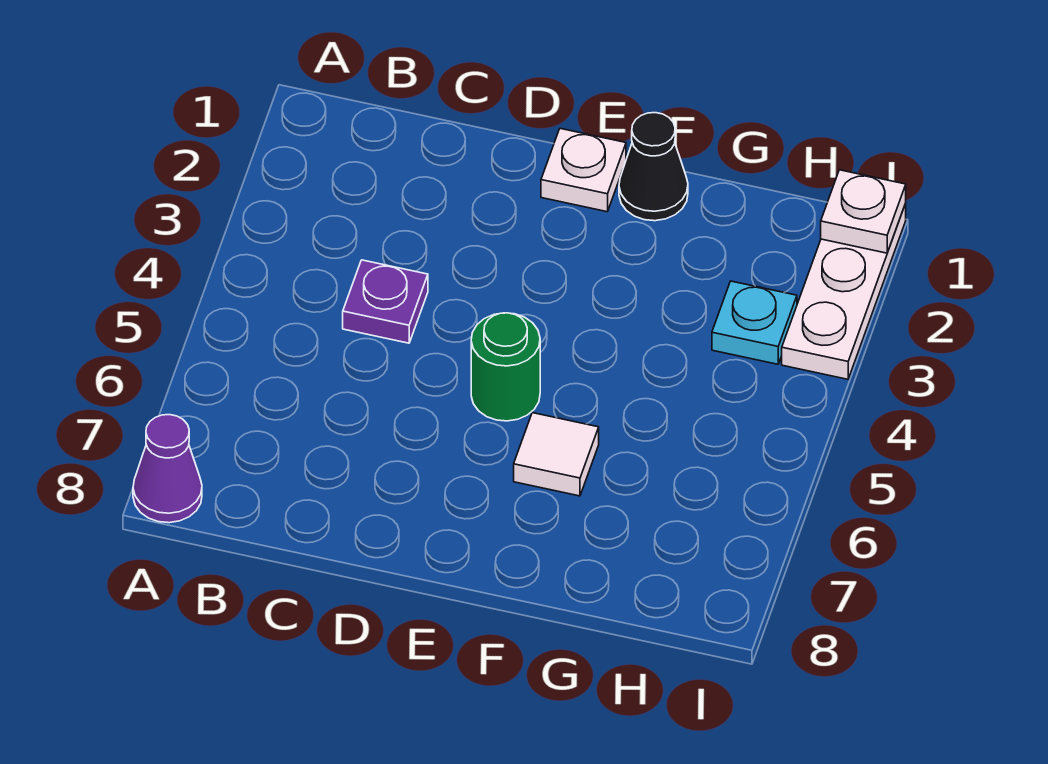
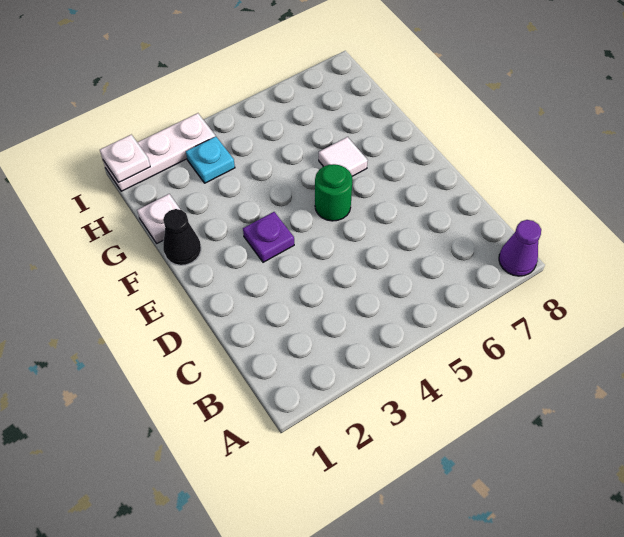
purple plate C4 level 1 -> purple plate E3 level 1
white plate E1 level 1 -> white plate G1 level 1

